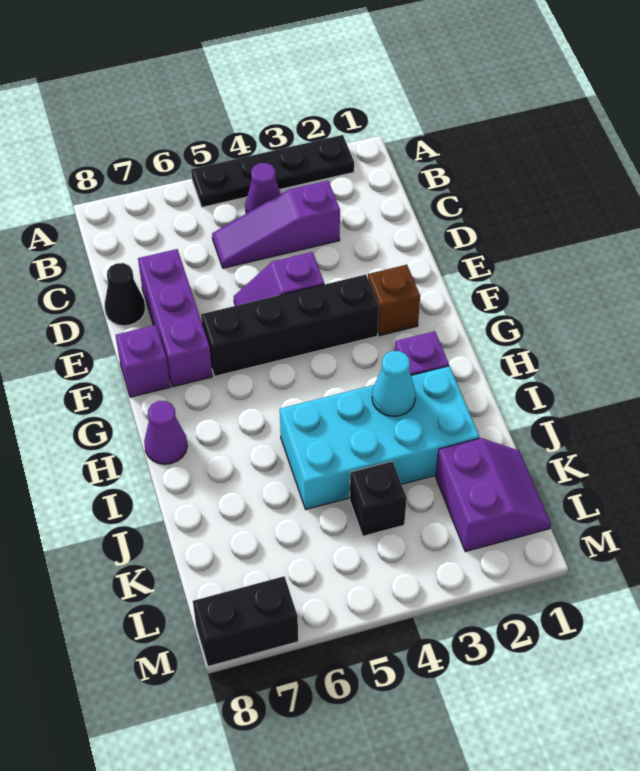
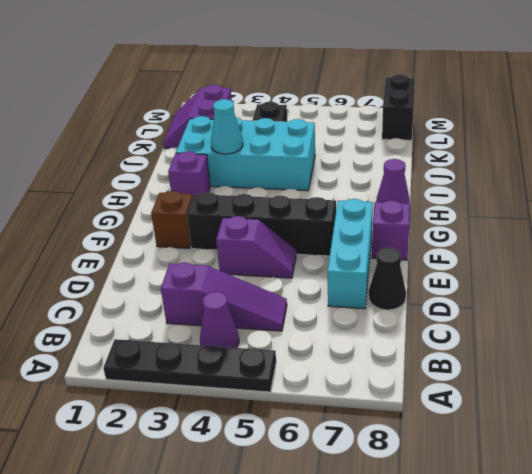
purple brick D7:F7 level 1 -> cyan brick D7:F7 level 1
black brick M7:M8 level 1 -> black brick L8:M8 level 1

